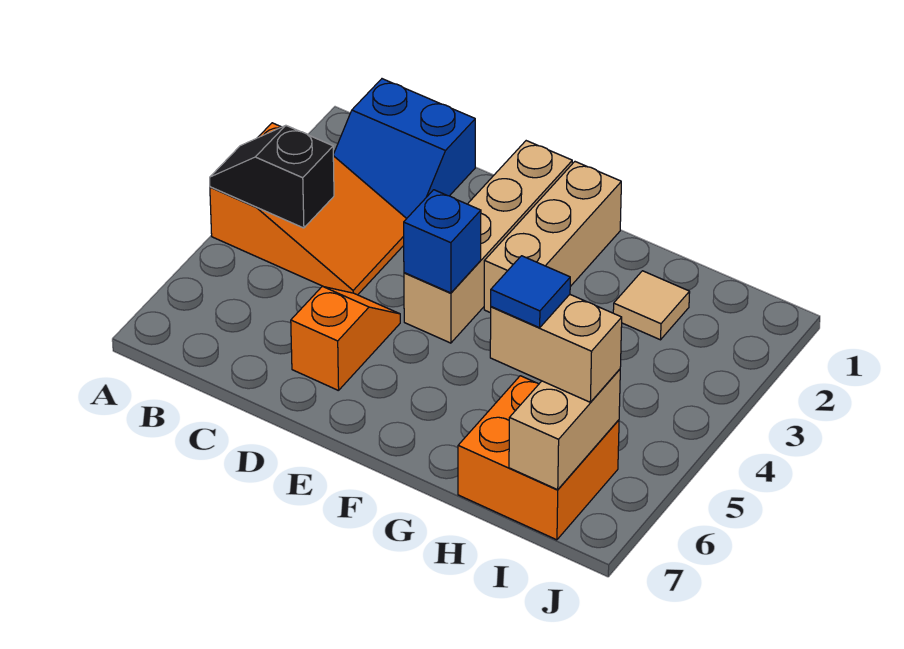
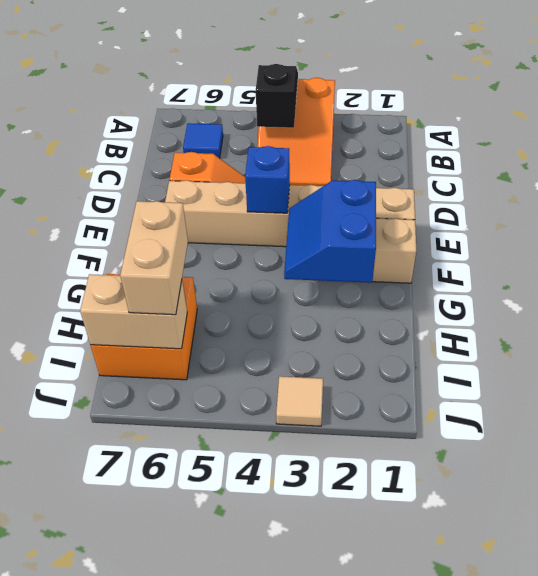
blue slope B1:C2 level 1 top 1 -> blue slope F2:G3 level 2 top 2
tan brick E1:E4 level 1 -> tan brick E1:E6 level 1
tan tile H2 level 1 -> tan tile J3 level 1
blue tile H6 level 4 -> blue tile B6 level 1

